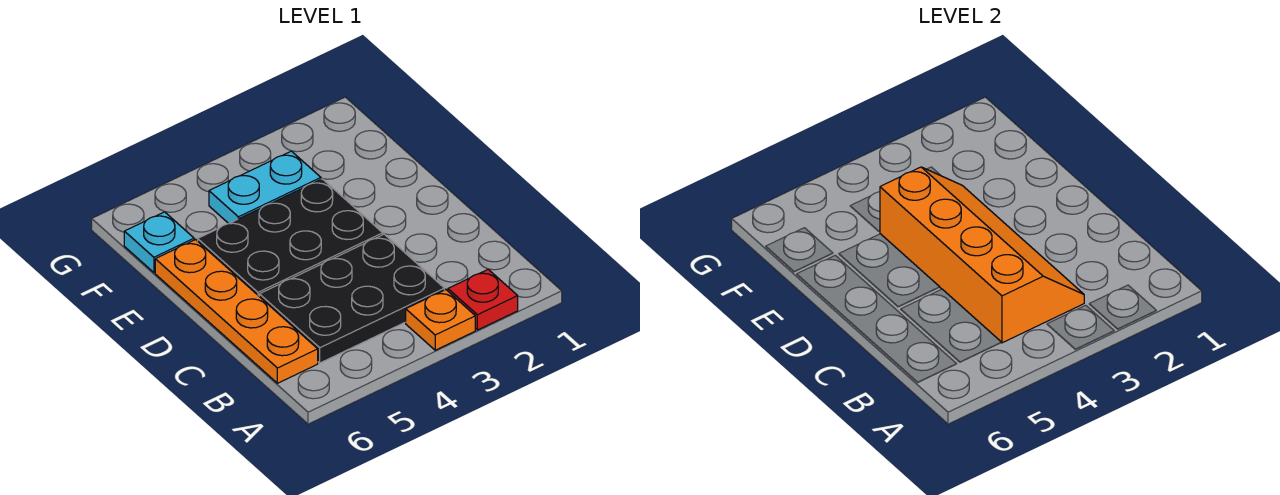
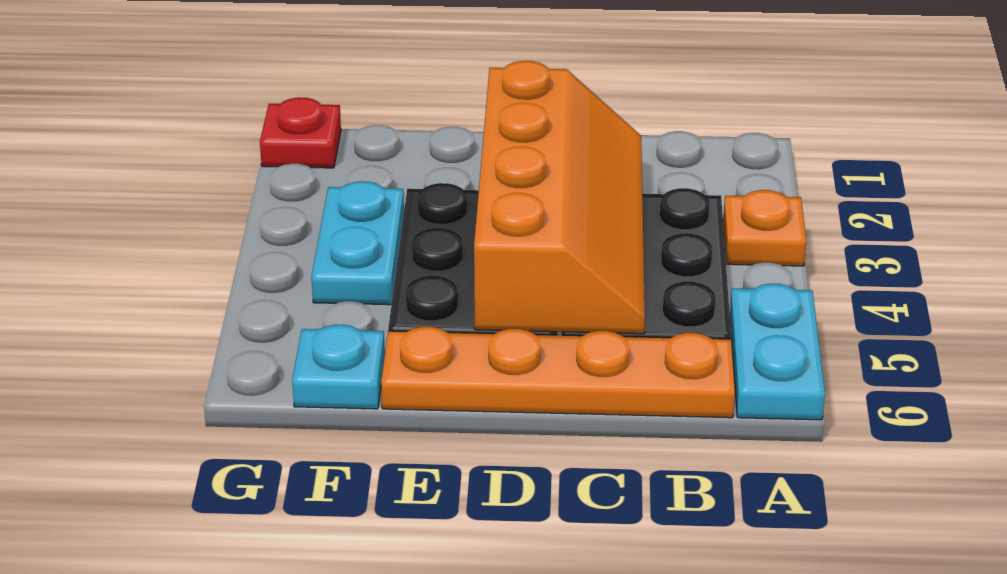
red plate A2 level 1 -> red plate G1 level 1
none -> cyan plate A5:A6 level 1
orange slope B3:E4 level 2 top 4 -> orange slope C2:D5 level 2 top D

